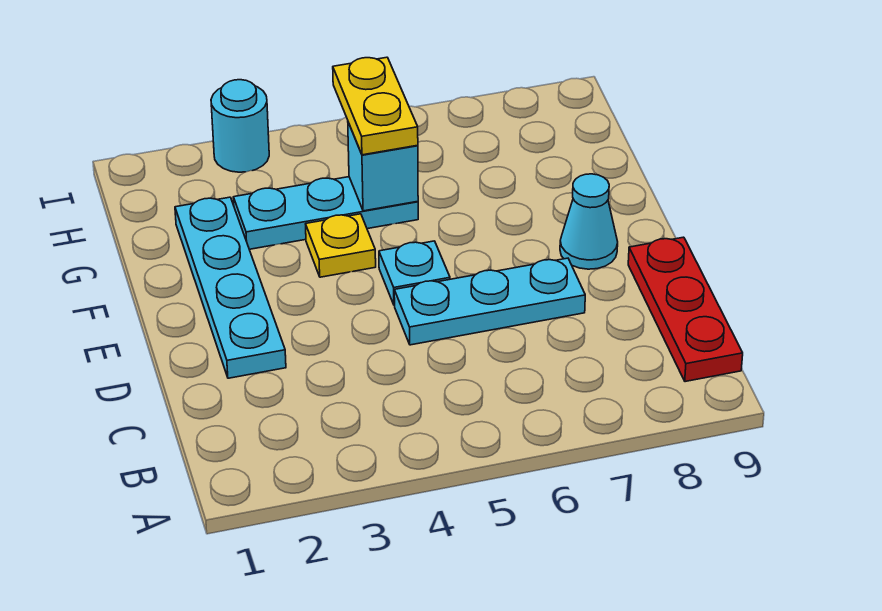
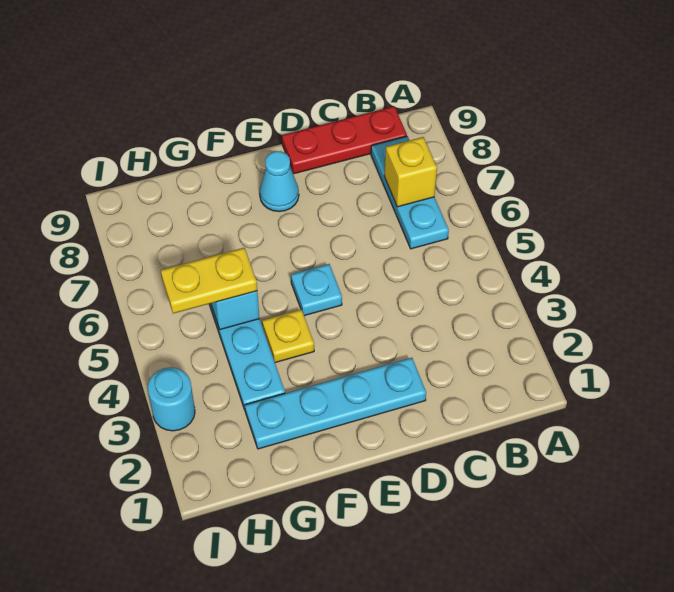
none -> yellow brick B7 level 2
cyan plate D5:D7 level 1 -> cyan plate B6:B8 level 1

